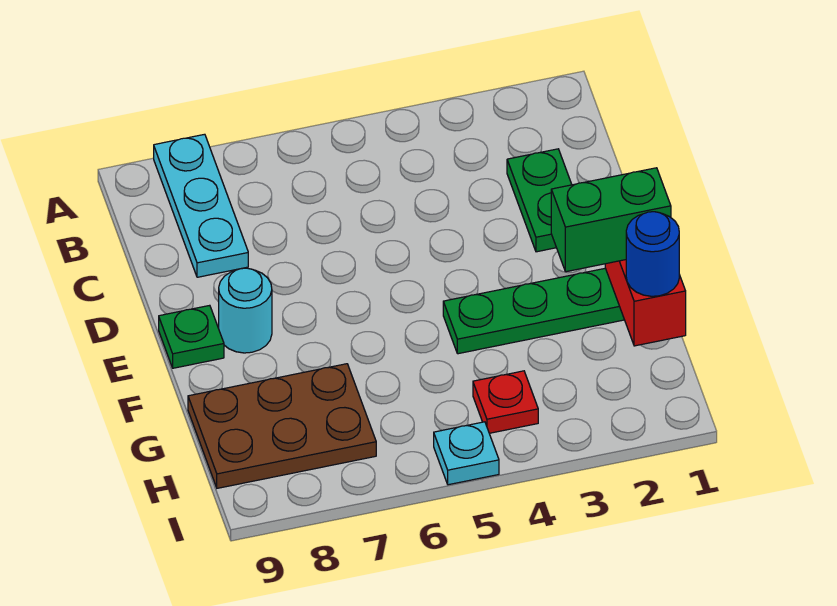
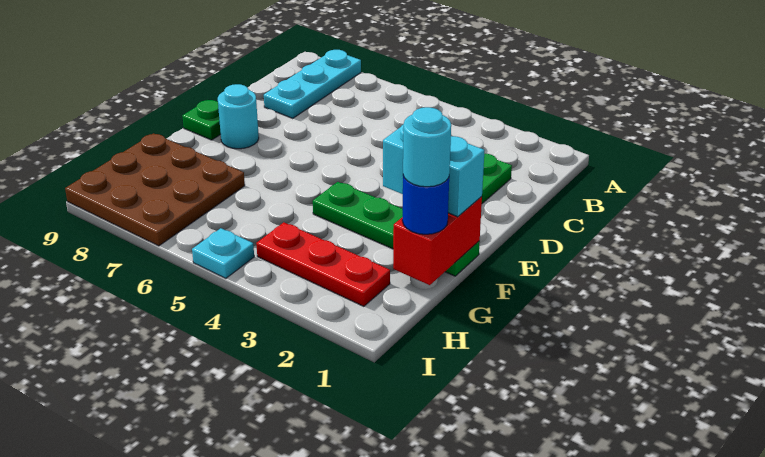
green brick F1:F2 level 3 -> cyan brick F1:F2 level 3
none -> cyan round brick G1 level 4
brown plate G7:H9 level 1 -> brown plate G7:I9 level 1
red plate H4 level 1 -> red plate H2:H4 level 1

